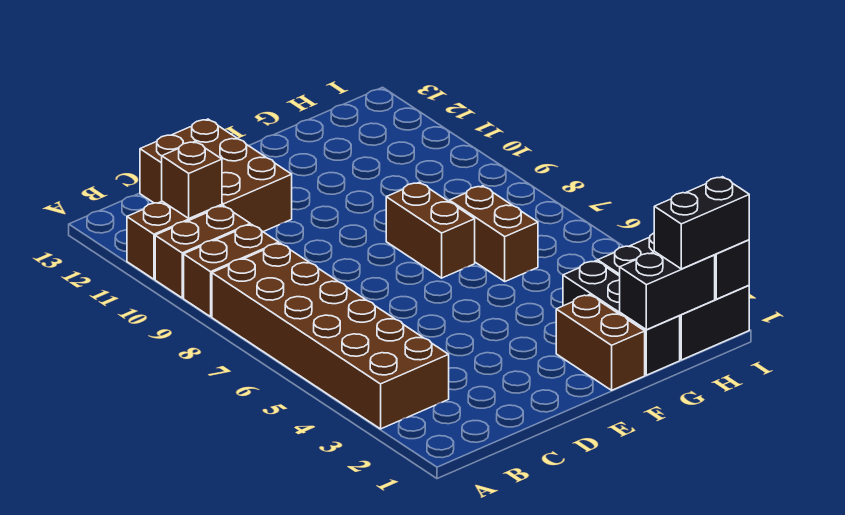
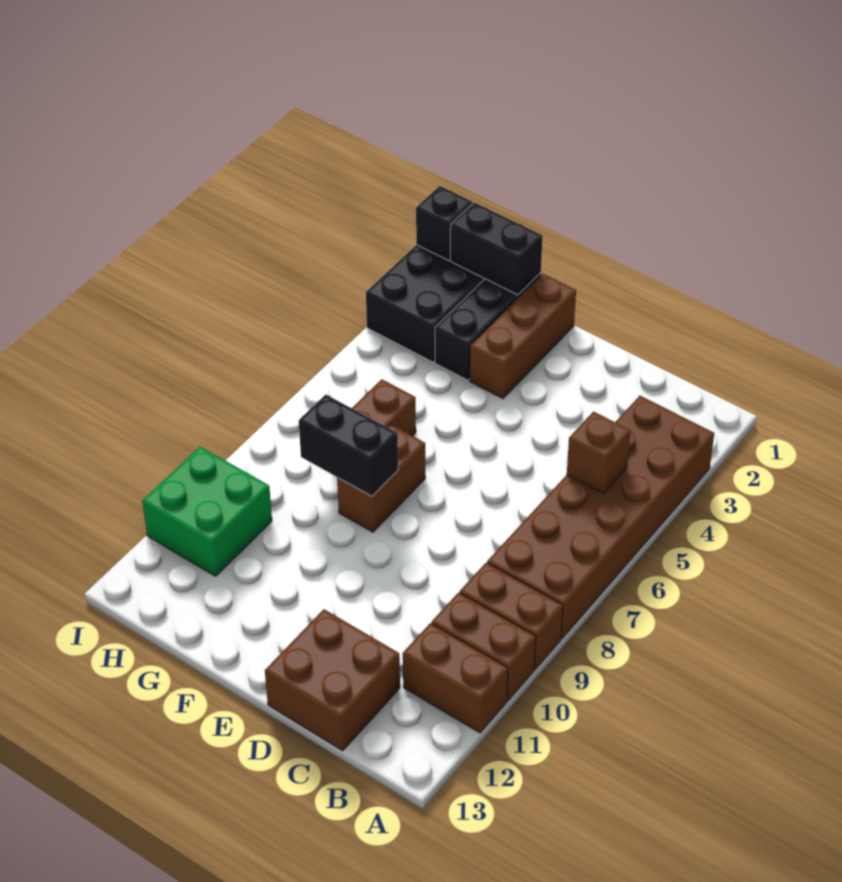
brown brick B11 level 2 -> brown brick B5 level 2
brown brick C11:D13 level 1 -> brown brick C12:D13 level 1
brown brick F1:F2 level 1 -> brown brick F1:F3 level 1
black brick H1:I1 level 3 -> black brick F8:G8 level 2
none -> green brick H10:I11 level 1

